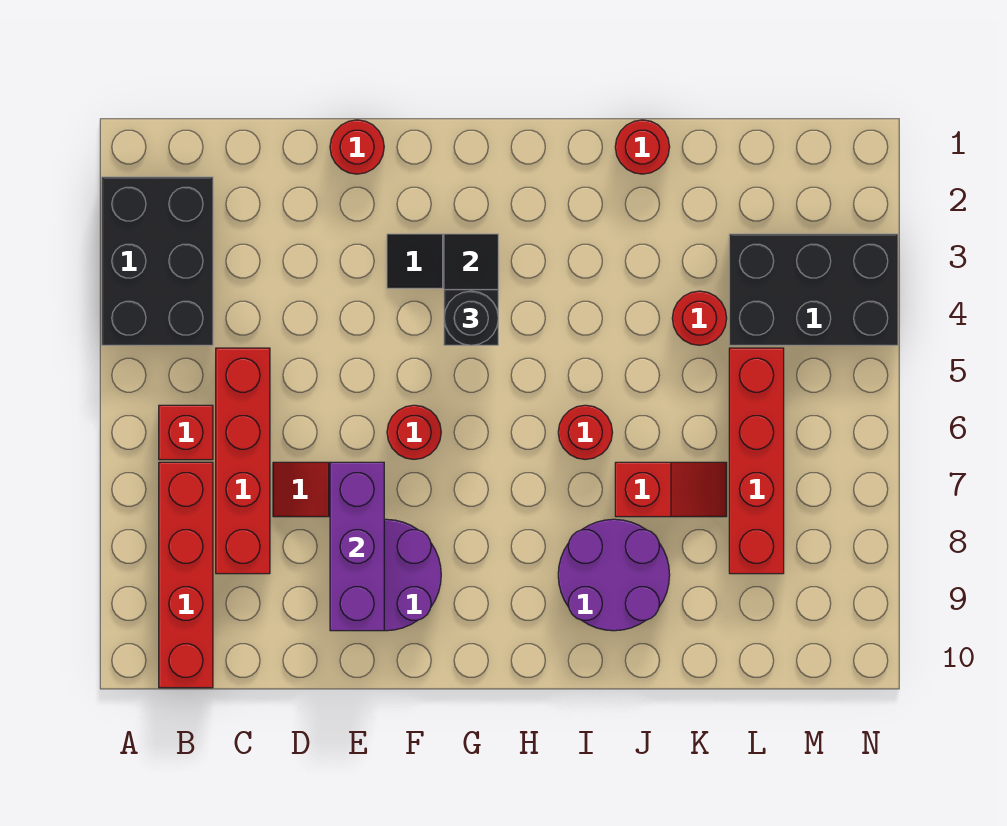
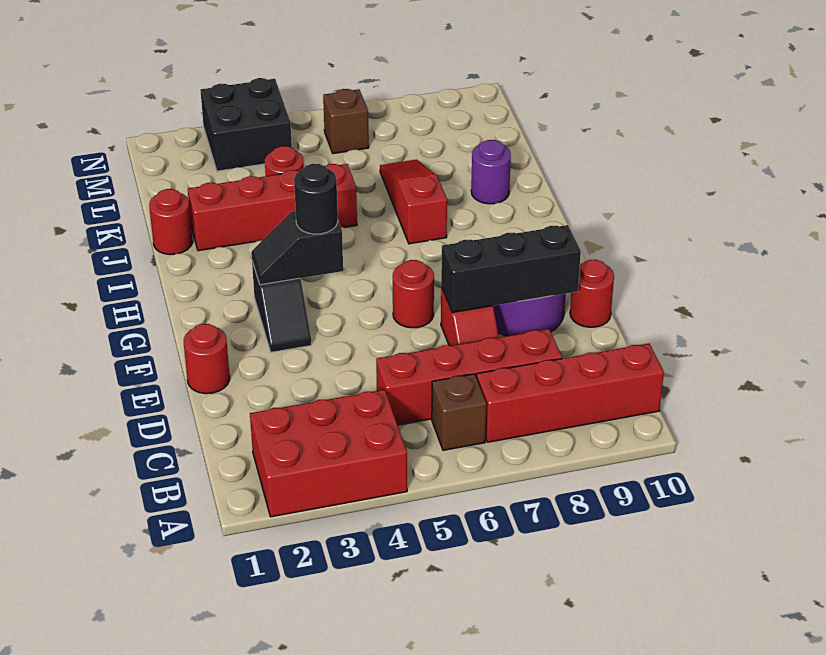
black brick A2:B4 level 1 -> red brick A2:B4 level 1
red brick B6 level 1 -> brown brick B6 level 1
purple brick E7:E9 level 2 -> black brick E7:E9 level 2
red round brick I6 level 1 -> red round brick E10 level 1
purple round brick I8:J9 level 1 -> purple round brick J9 level 1
red slope J7:K7 level 1 top J -> red slope I7:K7 level 1 top I
black brick L3:N4 level 1 -> black brick M3:N4 level 1
red brick L5:L8 level 1 -> red brick J2:J5 level 1
none -> brown brick M6 level 1

